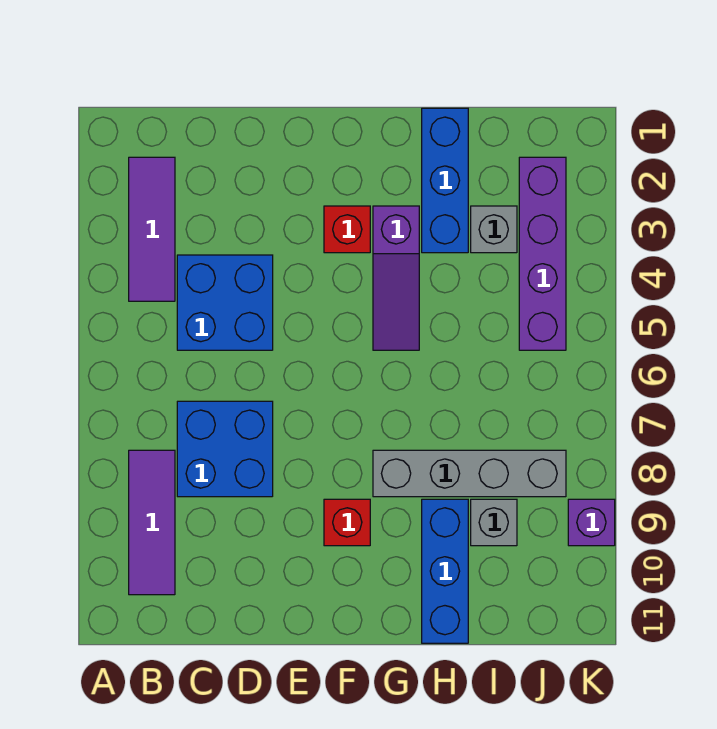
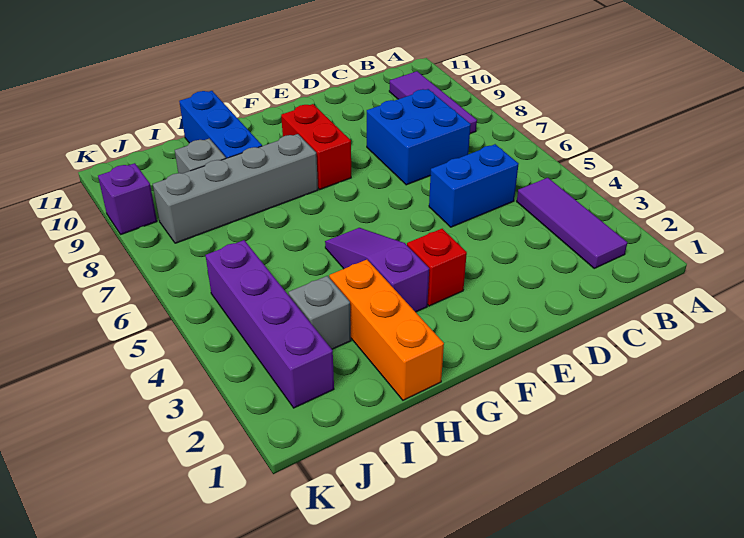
blue brick C4:D5 level 1 -> blue brick C5:D5 level 1
red brick F9 level 1 -> red brick F8:F9 level 1
blue brick H1:H3 level 1 -> orange brick H1:H3 level 1

